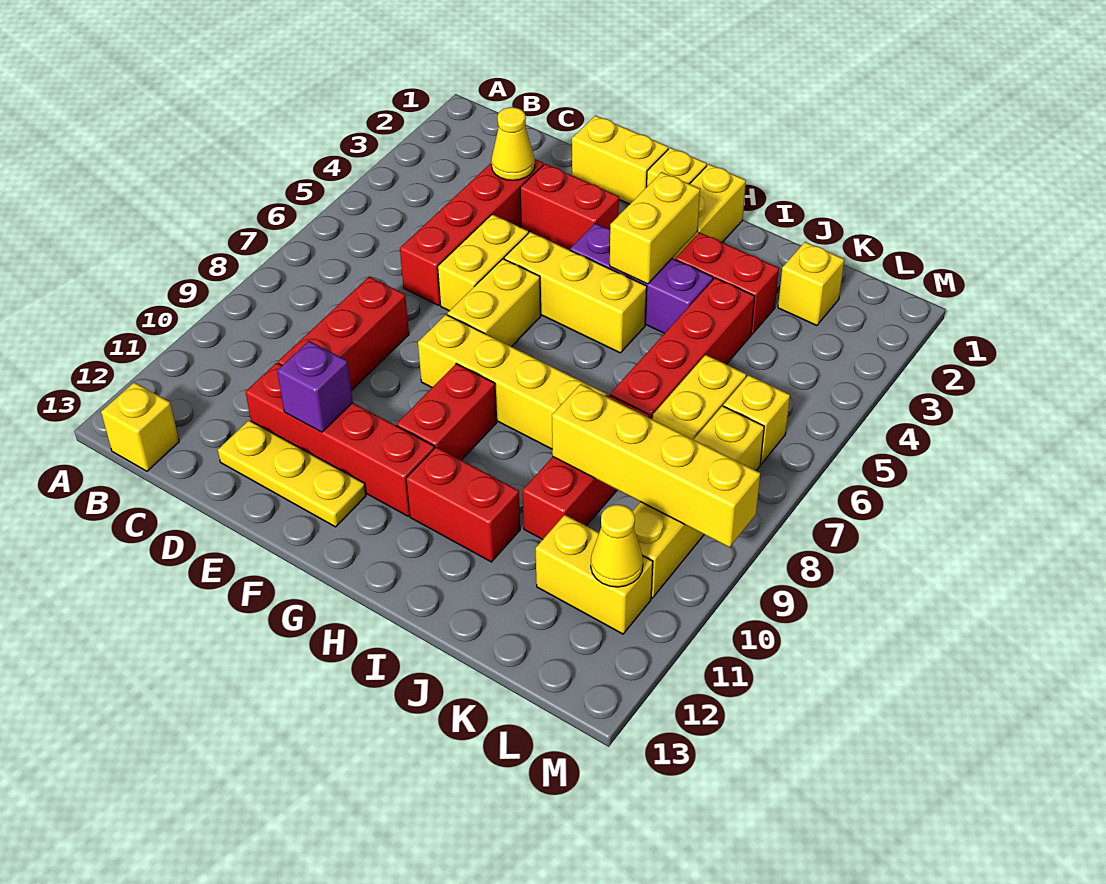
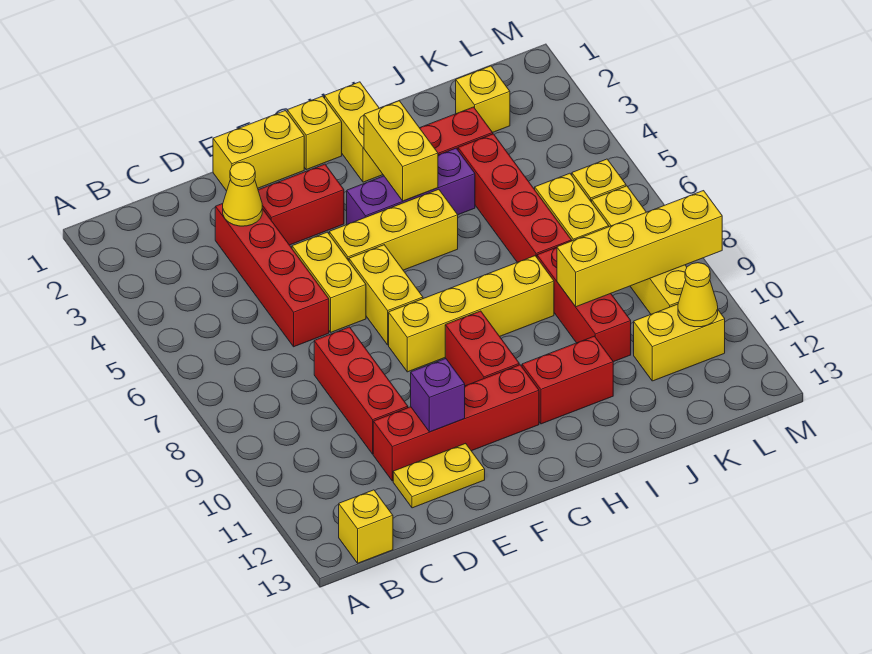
yellow plate D12:F12 level 1 -> yellow plate D12:E12 level 1

